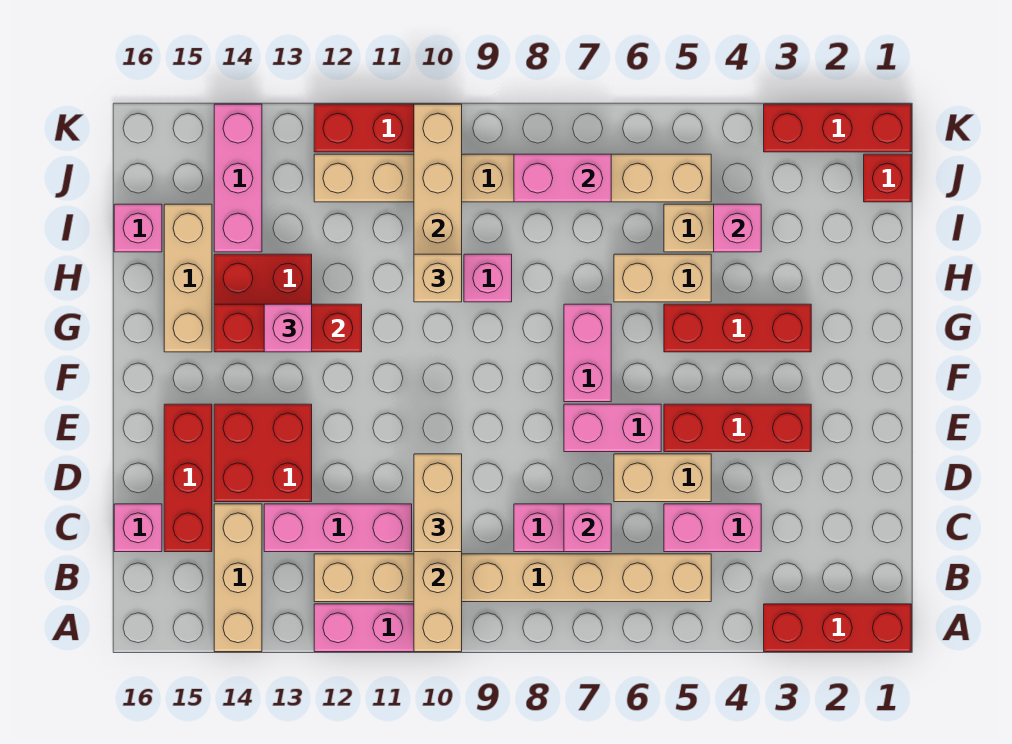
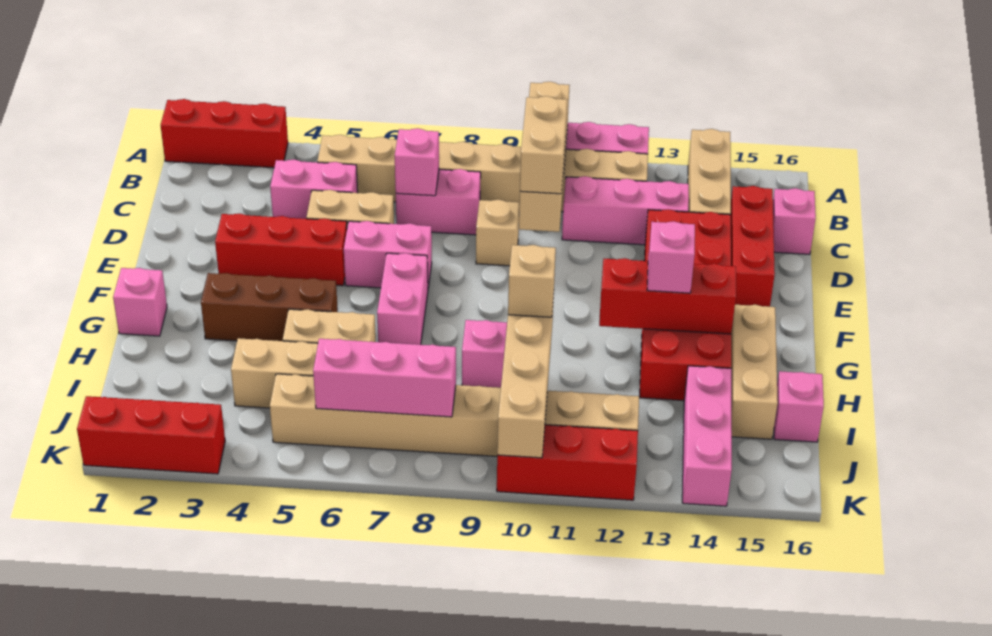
none -> tan brick D9 level 1
red brick G3:G5 level 1 -> brown brick G3:G5 level 1
pink brick I4 level 2 -> pink brick G1 level 1
red brick J1 level 1 -> none
pink brick J7:J8 level 2 -> pink brick J6:J8 level 2

